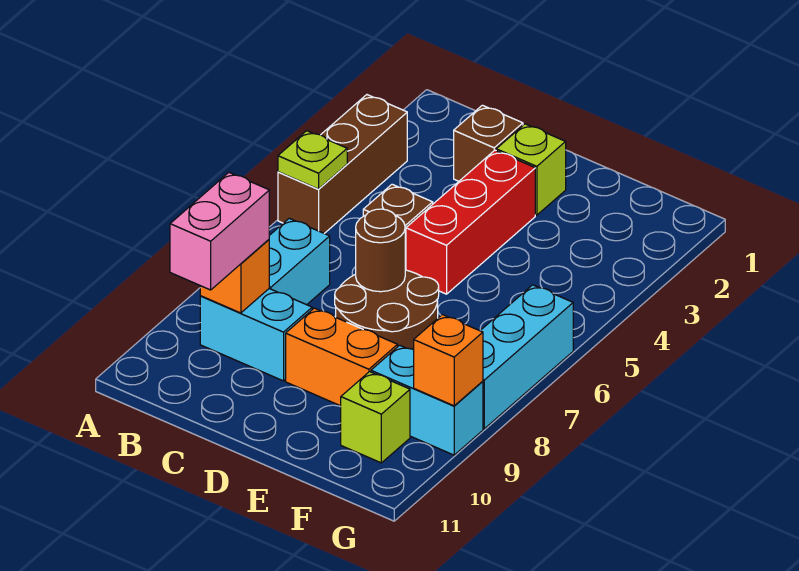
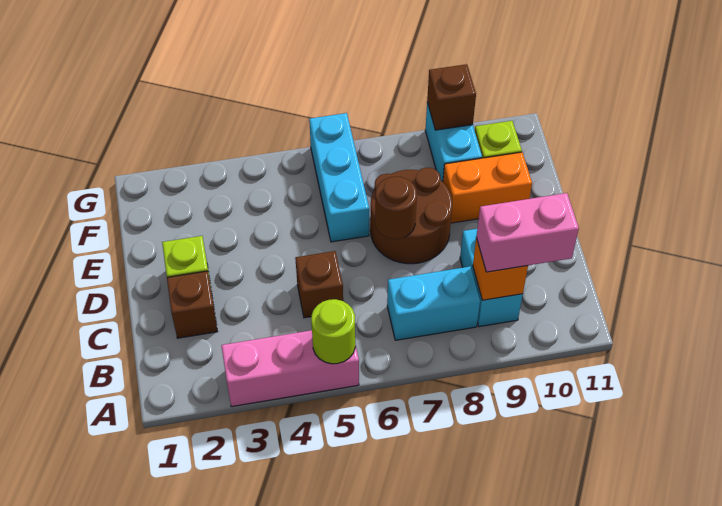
brown brick A3:A5 level 1 -> pink brick A3:A5 level 1
lime plate A5 level 2 -> lime round brick A5 level 2
red brick D3:D5 level 1 -> none
orange brick D9:E9 level 1 -> orange brick E9:E10 level 1
cyan brick G6:G8 level 1 -> cyan brick E6:G6 level 1
orange brick G9 level 2 -> brown brick G9 level 2

